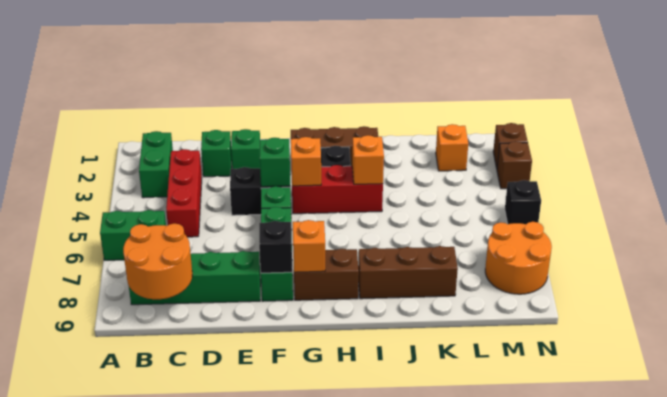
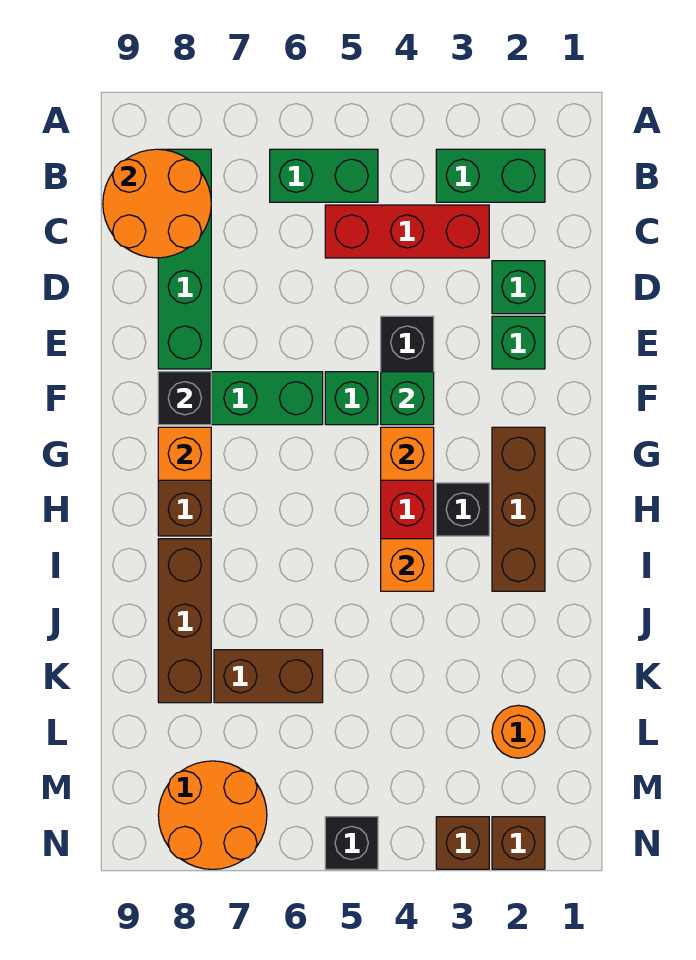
green brick A6:B6 level 1 -> green brick B5:B6 level 1
none -> brown brick K6:K7 level 1
orange brick L2 level 1 -> orange round brick L2 level 1

